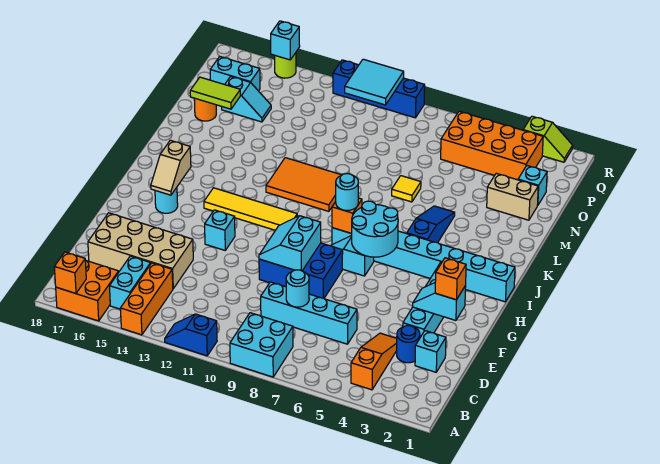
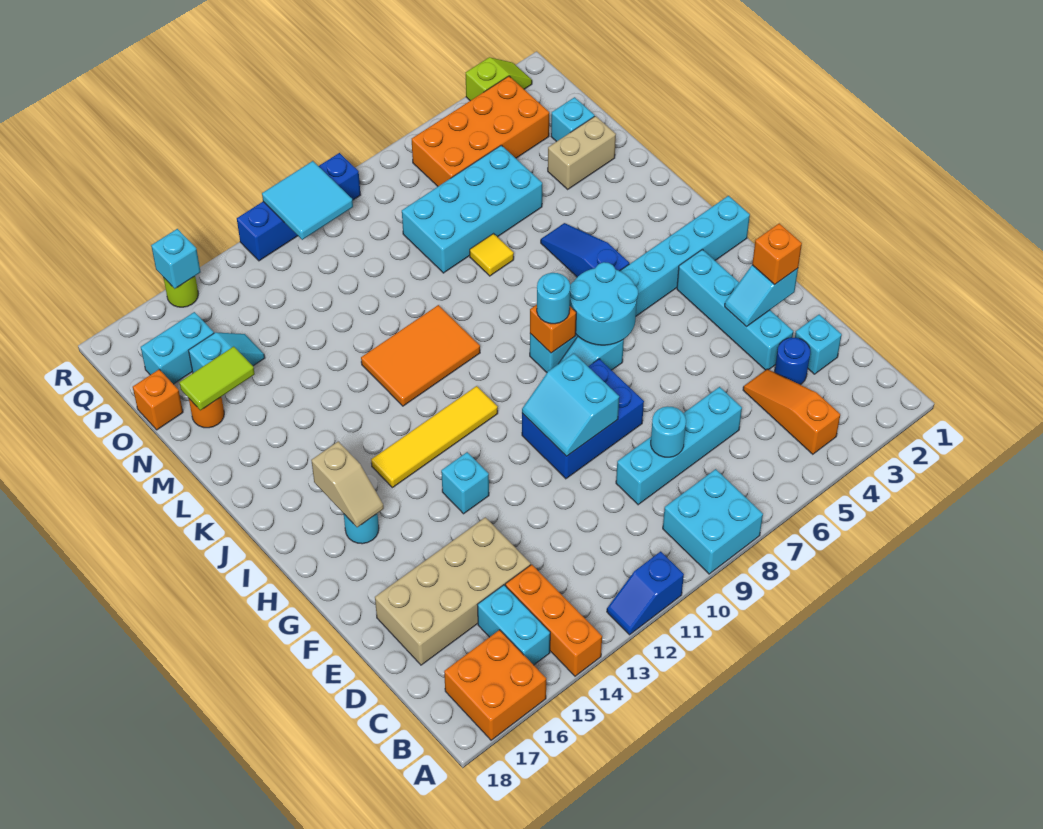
orange brick A17 level 2 -> orange brick O18 level 1
none -> cyan brick N5:O8 level 1

